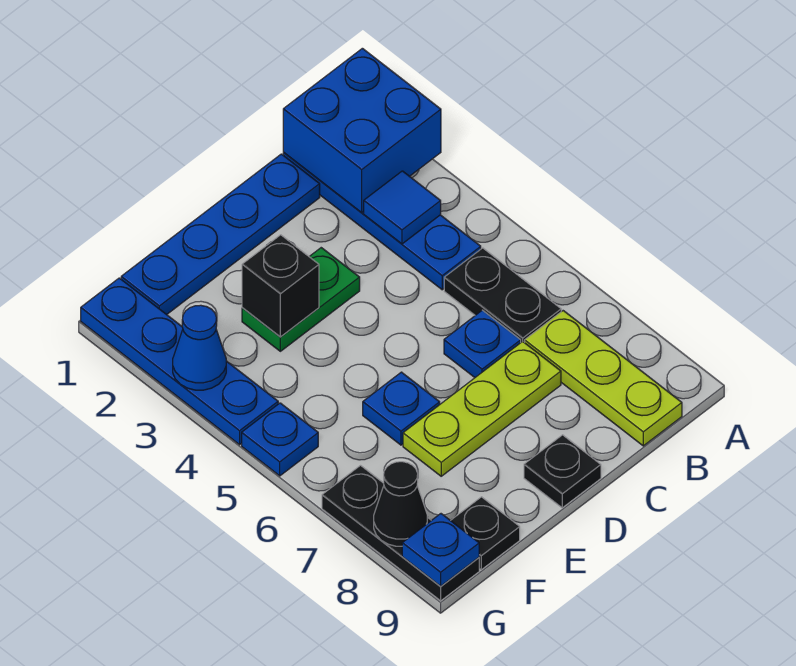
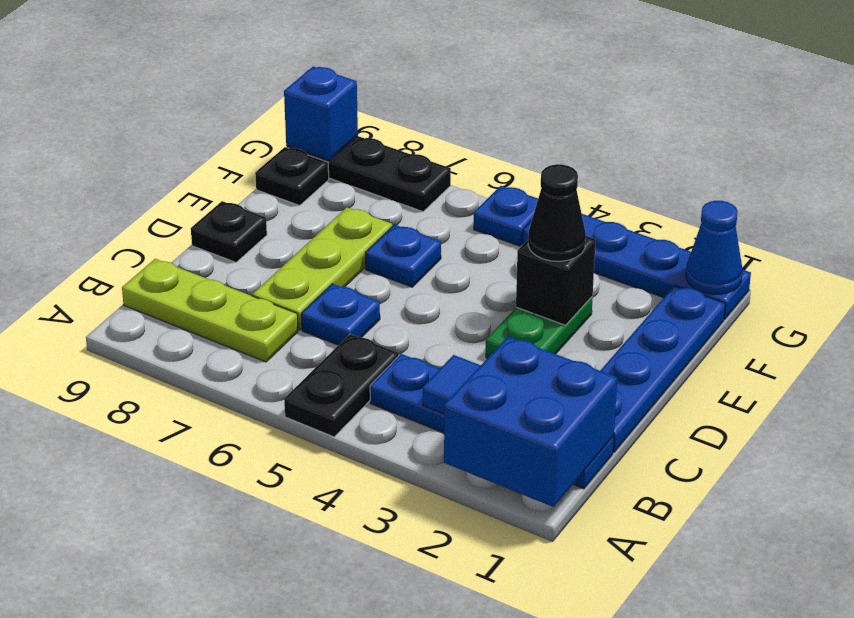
black plate B5:B6 level 1 -> black plate A5:B5 level 1
blue cone G3 level 2 -> blue cone G1 level 2
black cone G8 level 2 -> black cone E3 level 3
blue plate G9 level 2 -> blue brick G9 level 2

